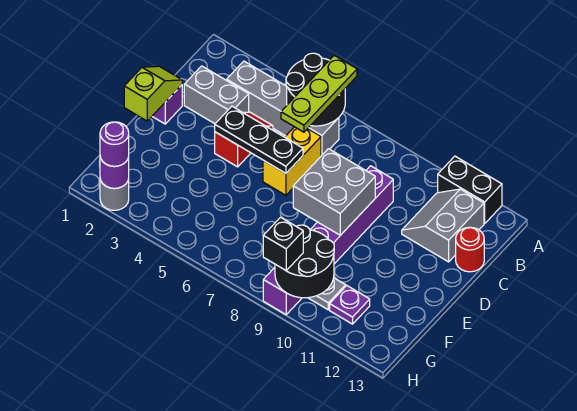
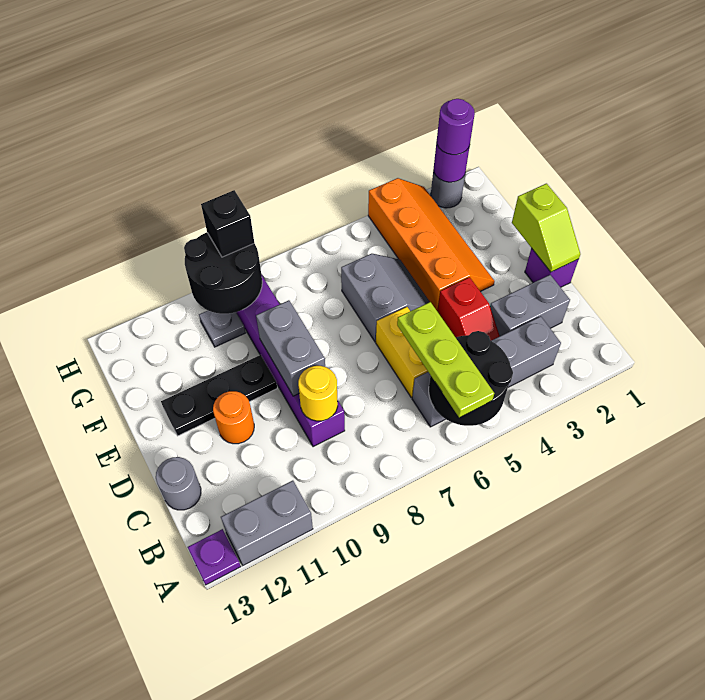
black brick A11:A12 level 1 -> grey brick A11:A12 level 1
grey slope B11:C12 level 1 top 12 -> grey slope E5:F6 level 1 top 6
none -> yellow round brick C9 level 2
red round brick C13 level 1 -> grey round brick C13 level 1
black plate D4:D6 level 2 -> black plate E10:E12 level 1
grey brick D8:E9 level 2 -> grey brick D9:E9 level 2
none -> orange round brick D11 level 1
none -> orange slope E3:H4 level 1 top 4
purple plate G11 level 1 -> purple plate A13 level 1

